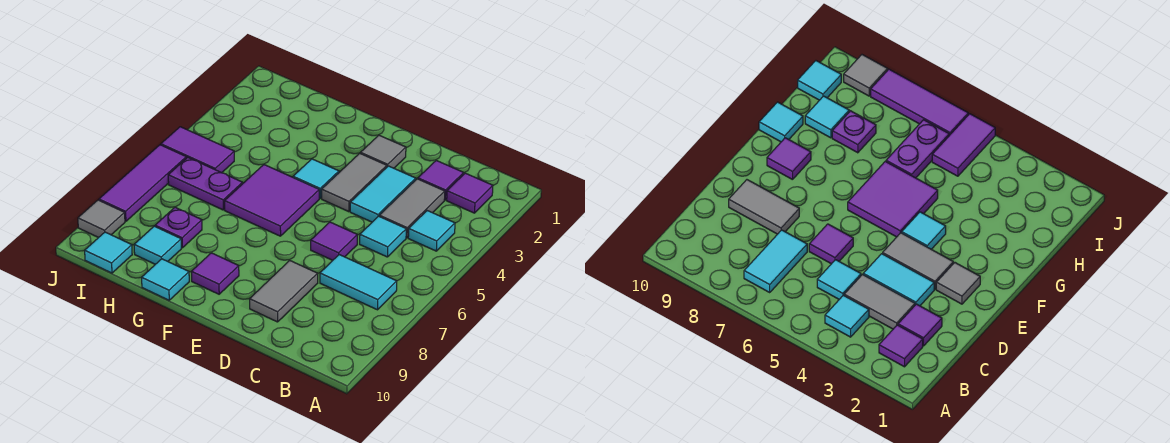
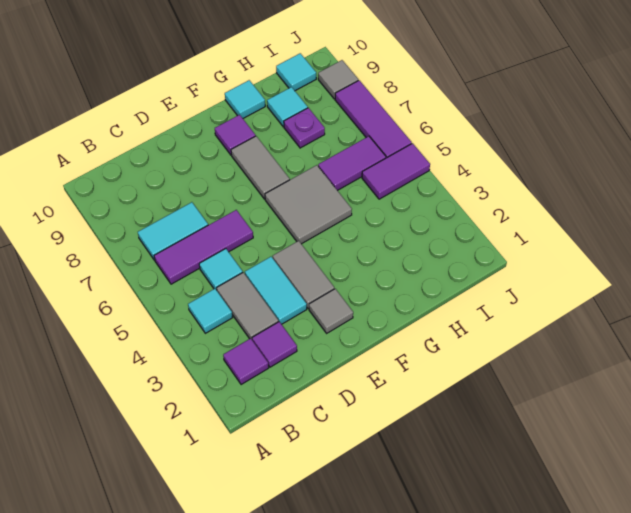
purple tile D6 level 1 -> purple tile B6:D6 level 1
grey tile D8:D9 level 1 -> grey tile F7:F8 level 1
cyan tile F4 level 1 -> none
purple tile F5:G6 level 1 -> grey tile F5:G6 level 1
purple plate H6:I6 level 1 -> purple tile H6:I6 level 1

